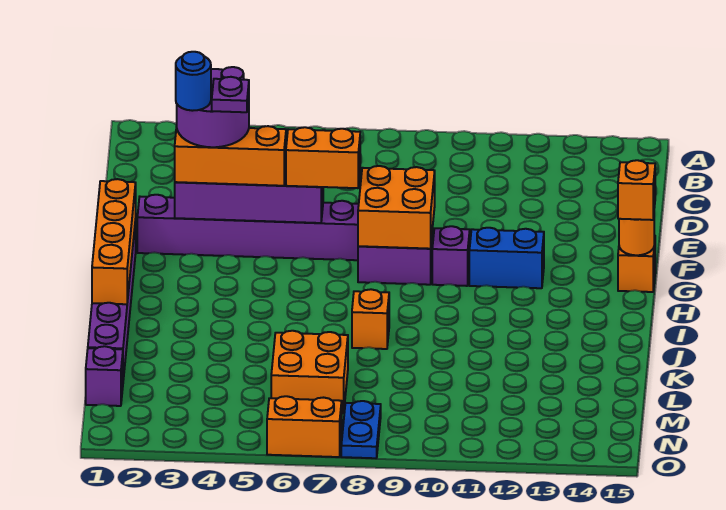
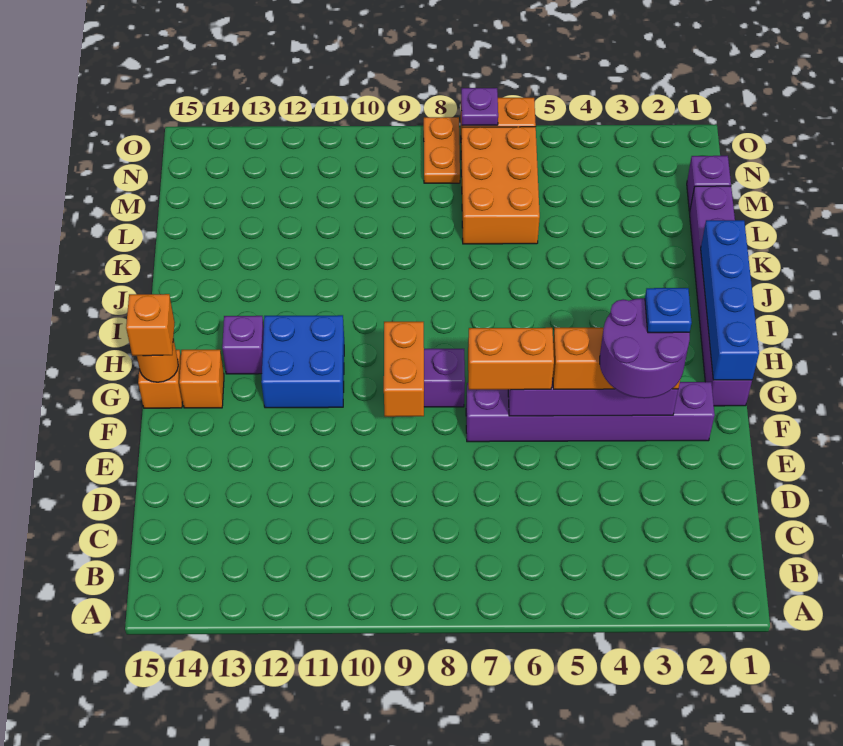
blue round brick F3 level 5 -> blue plate F3 level 5
purple plate F4 level 5 -> purple plate O7 level 2
orange brick F8:G9 level 2 -> orange brick F9:G9 level 2
orange brick G1:J1 level 2 -> blue brick G1:J1 level 2
purple brick G10 level 1 -> purple brick H13 level 1
blue brick G11:G12 level 1 -> blue brick G11:H12 level 1
orange brick J8 level 1 -> orange brick G14 level 1
orange brick L6:M7 level 1 -> orange brick L6:N7 level 1
blue plate N8:O8 level 1 -> orange plate N8:O8 level 1

